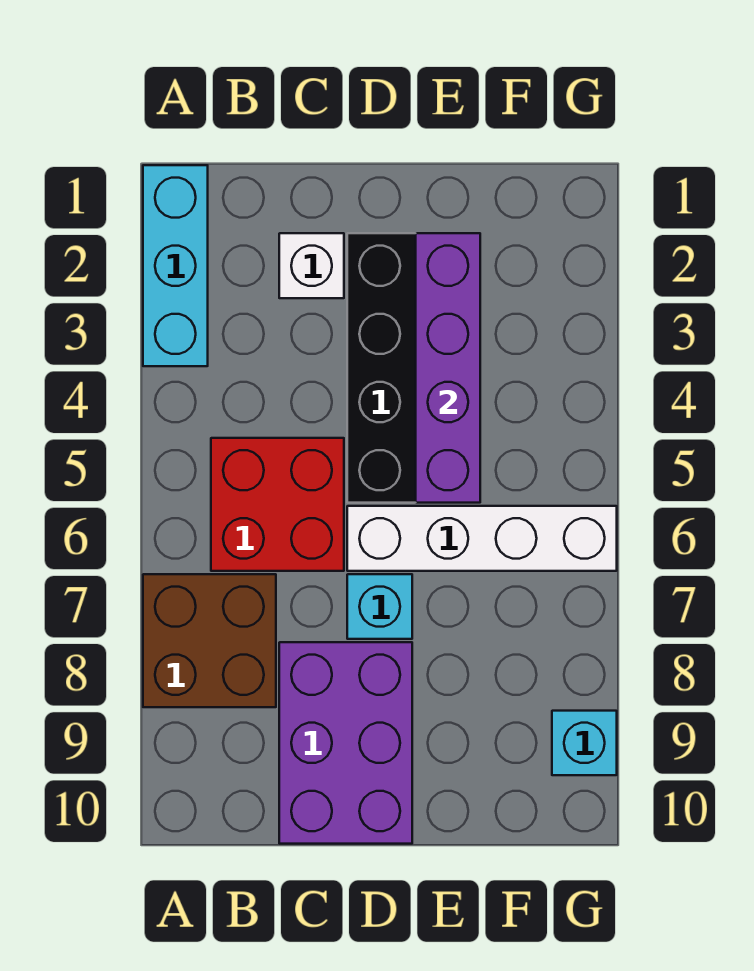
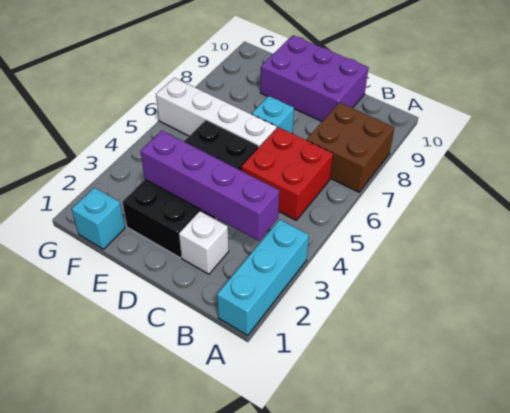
purple brick C8:D10 level 1 -> purple brick C9:E10 level 1
purple brick E2:E5 level 2 -> purple brick B3:E3 level 2
cyan brick G9 level 1 -> cyan brick F1 level 1

